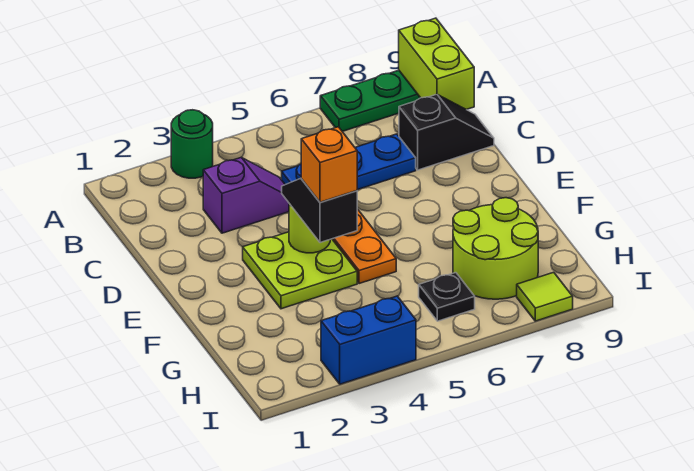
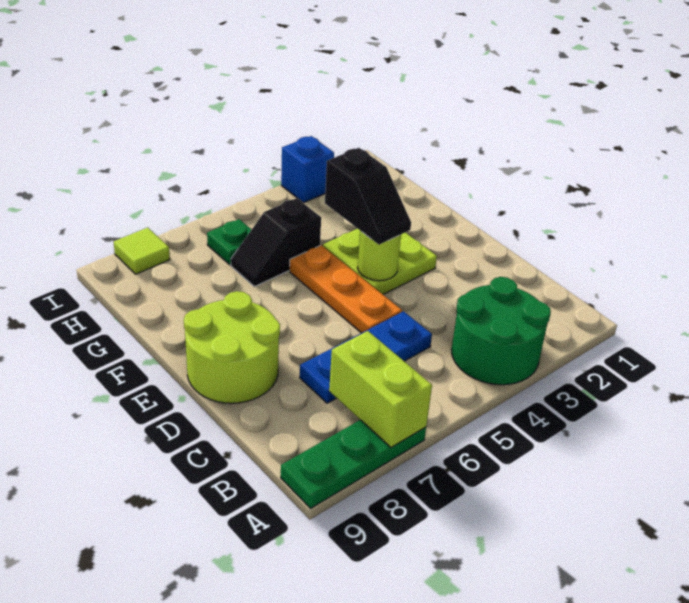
green round brick A3 level 1 -> green round brick A3:B4 level 1
lime brick A9:B9 level 2 -> lime brick A7:B7 level 2
purple slope C3:C4 level 1 top 3 -> none
black slope C8:C9 level 1 top 8 -> black slope G5:G6 level 1 top 5
orange brick F4 level 4 -> none
lime round brick G7:H8 level 1 -> lime round brick D8:E9 level 1
black plate H6 level 1 -> green plate H6 level 1
blue brick I3:I4 level 1 -> blue brick I3 level 1

